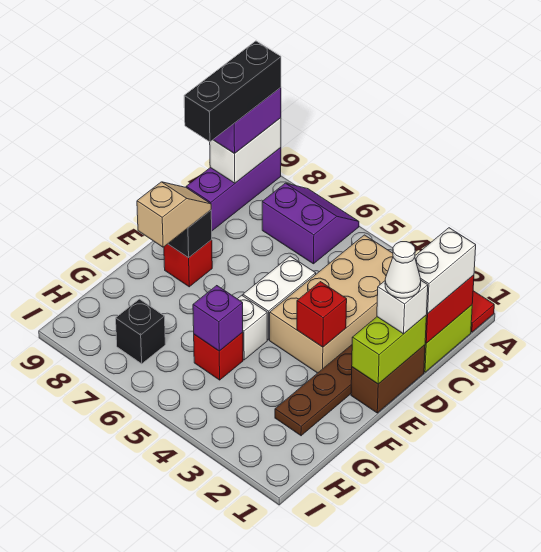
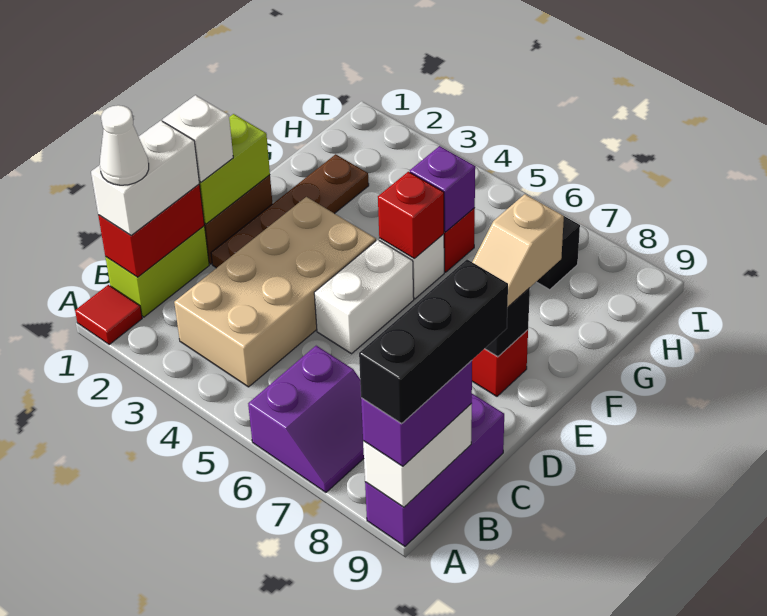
purple slope A6:B7 level 1 top B -> purple slope A6:B7 level 1 top 6
white cone D1 level 4 -> white cone B1 level 4
red brick E3 level 2 -> red brick F5 level 2

